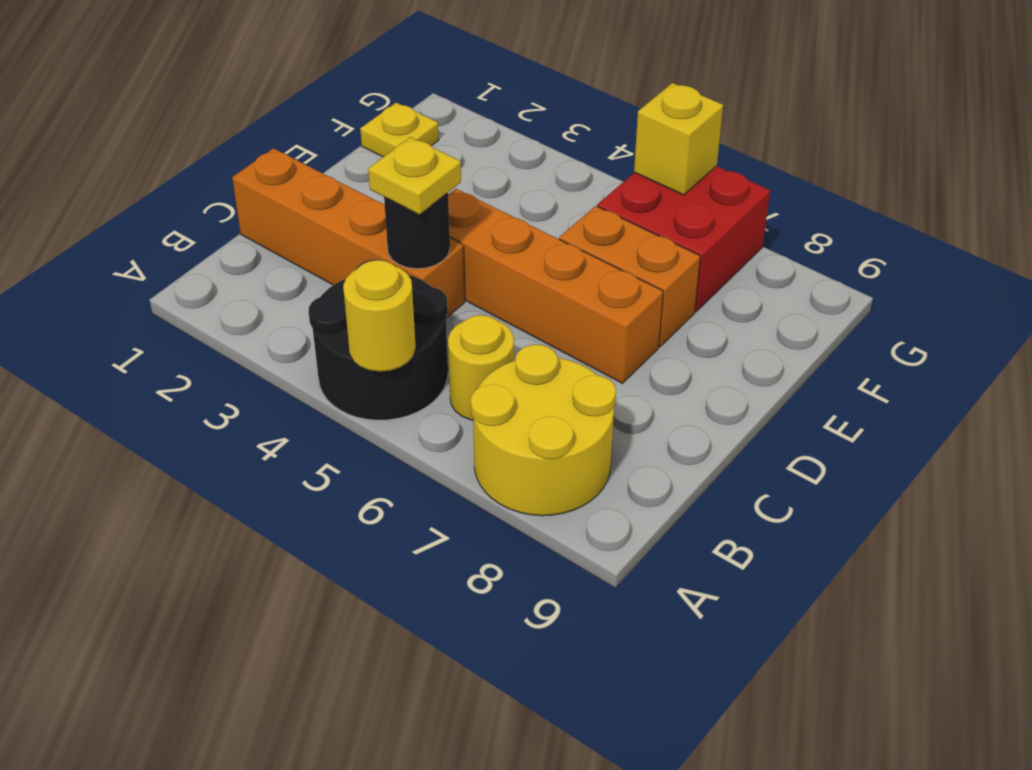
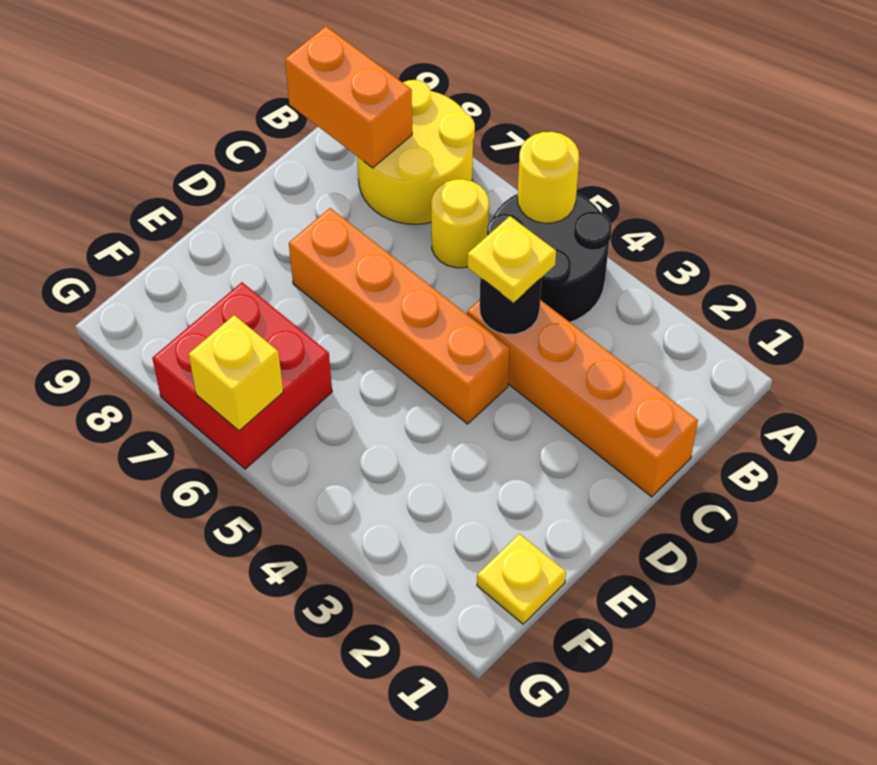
orange brick E6:E7 level 1 -> orange brick B8:B9 level 2

